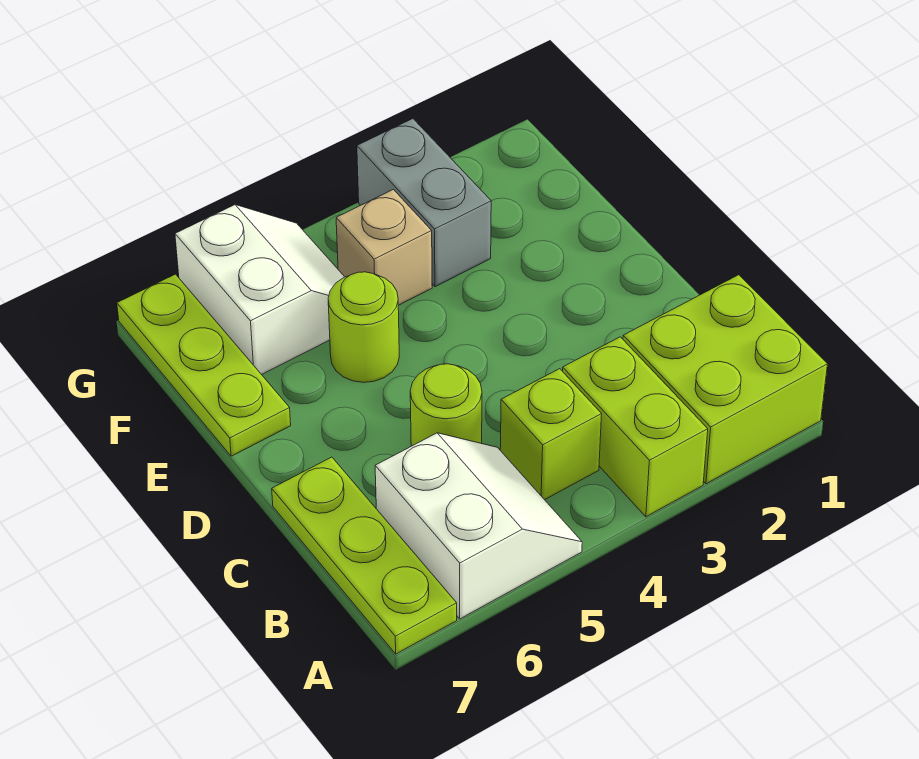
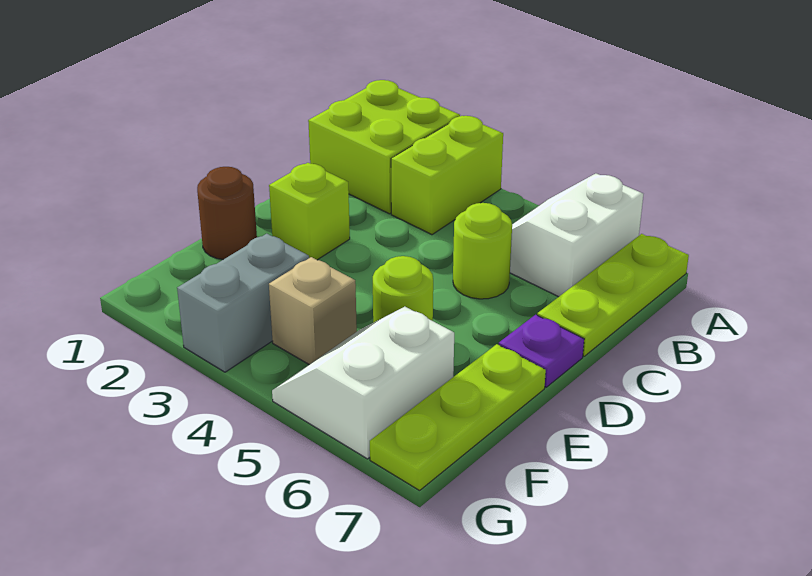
lime brick B4 level 1 -> lime brick D2 level 1
none -> purple plate D7 level 1
none -> brown round brick E1 level 1

